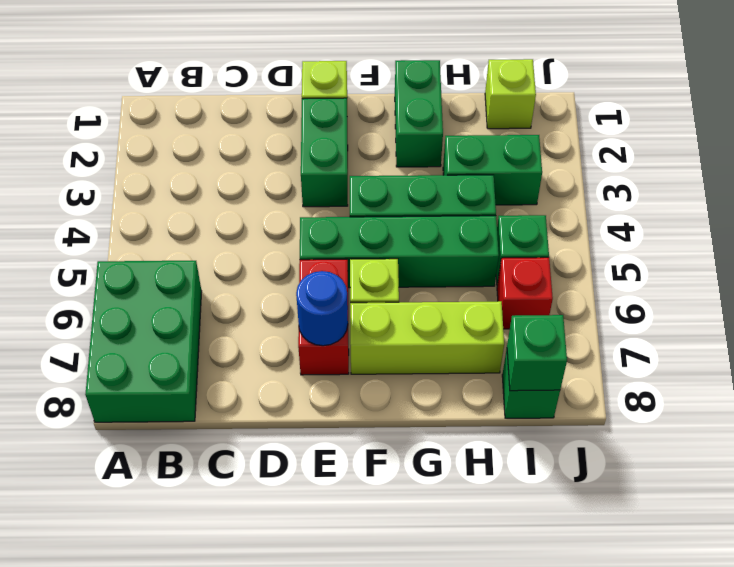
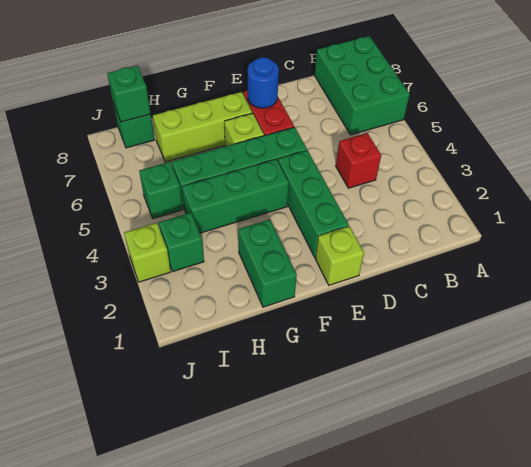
green brick E2:E3 level 1 -> green brick E2:E4 level 1
green brick H3:I3 level 1 -> green brick I3 level 1
lime brick I1 level 1 -> lime brick J3 level 1
red brick I6 level 1 -> red brick C4 level 1

